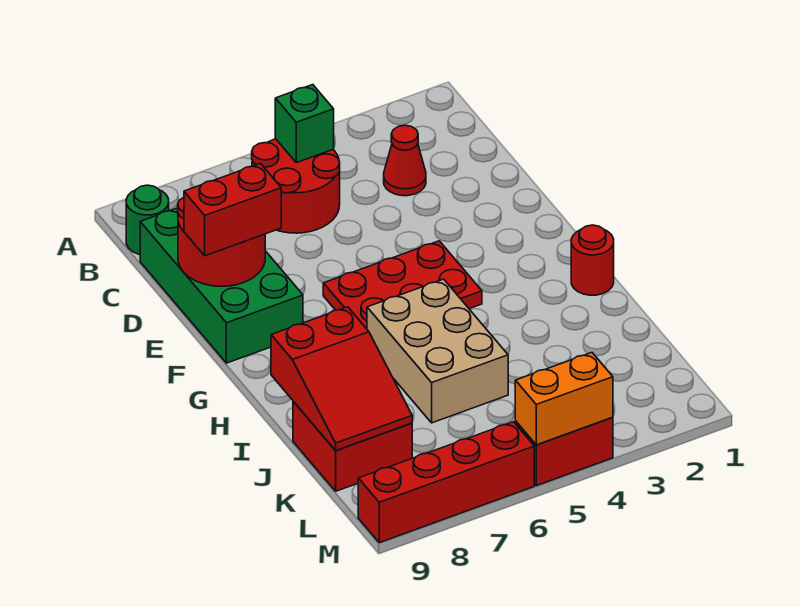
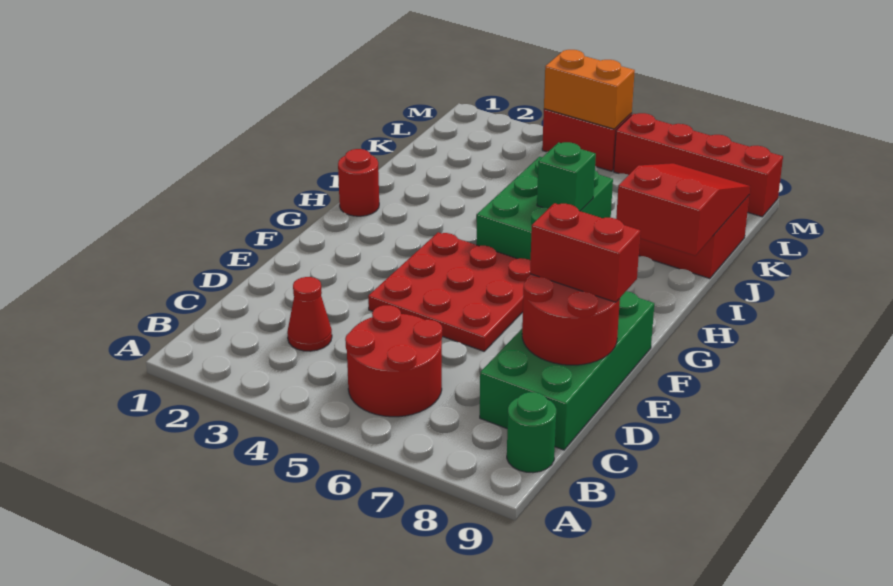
green brick B5 level 2 -> green brick I6 level 2
red plate F4:G6 level 1 -> red plate E4:G6 level 1
tan brick H5:J6 level 1 -> green brick H5:J6 level 1

